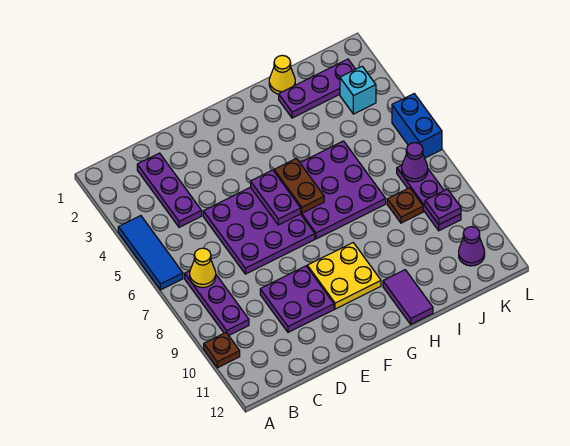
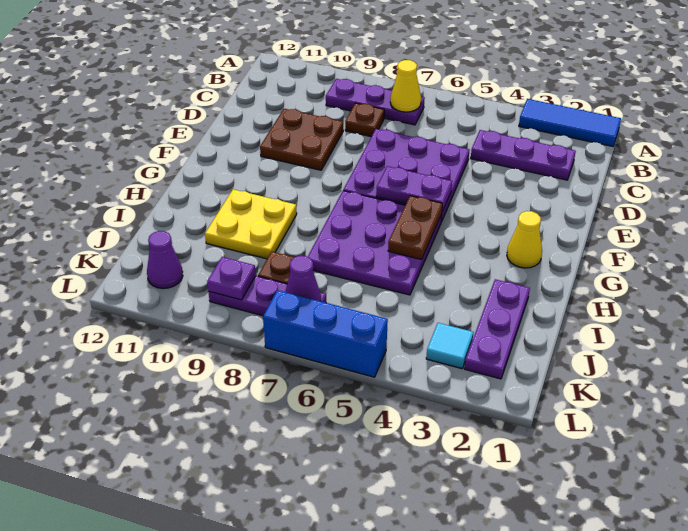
blue tile A4:A6 level 1 -> blue tile A1:A3 level 1
brown plate A10 level 1 -> brown plate C8 level 1
purple plate D9:E10 level 1 -> brown plate D9:E10 level 1
yellow plate F9:G10 level 1 -> yellow plate H9:I10 level 1
brown plate G5:G6 level 2 -> brown plate G5:H5 level 2
purple tile H11:H12 level 1 -> none
yellow cone I1 level 1 -> yellow cone G2 level 1
cyan brick K3 level 1 -> cyan tile K3 level 1
blue brick L5:L6 level 1 -> blue brick L5:L7 level 1

